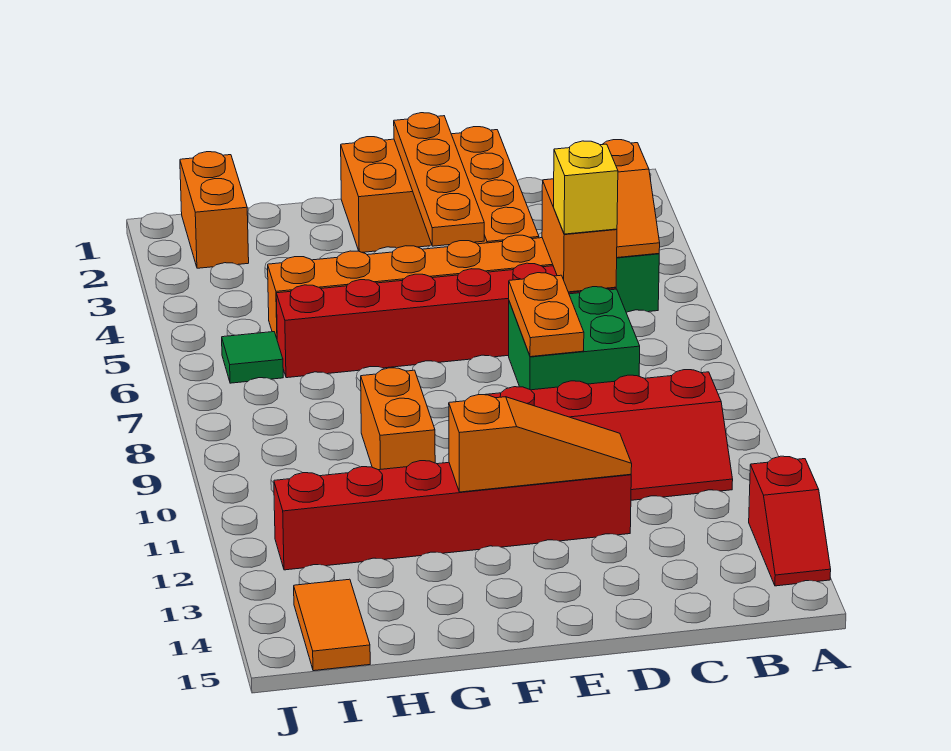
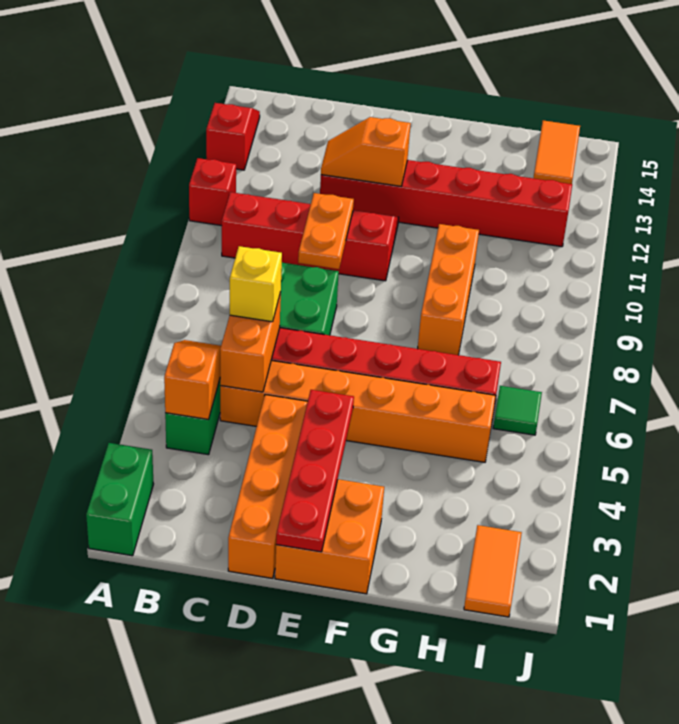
none -> green brick A1:A2 level 1
none -> red brick A11 level 1
orange plate D7:D8 level 2 -> orange plate D9:D10 level 2
orange slope D12:F12 level 2 top F -> orange slope D12:E12 level 2 top E
orange plate E1:E4 level 2 -> red plate E1:E4 level 2
orange brick G9:G10 level 1 -> orange brick G8:G10 level 1
orange brick I1:I2 level 1 -> orange tile I1:I2 level 1

